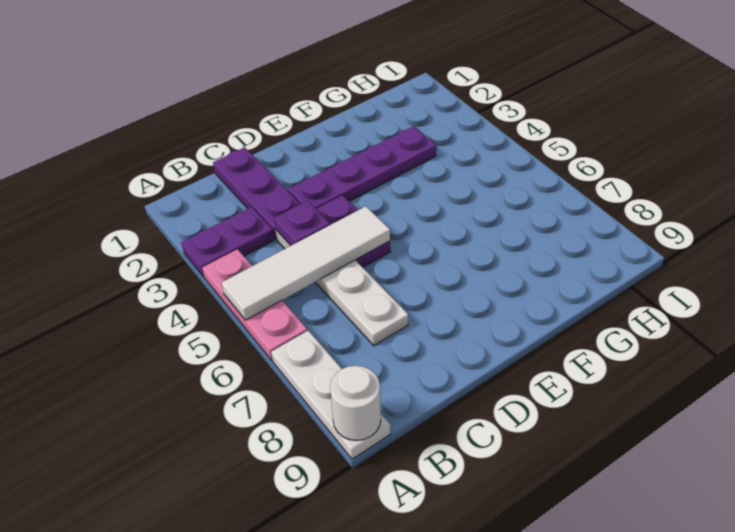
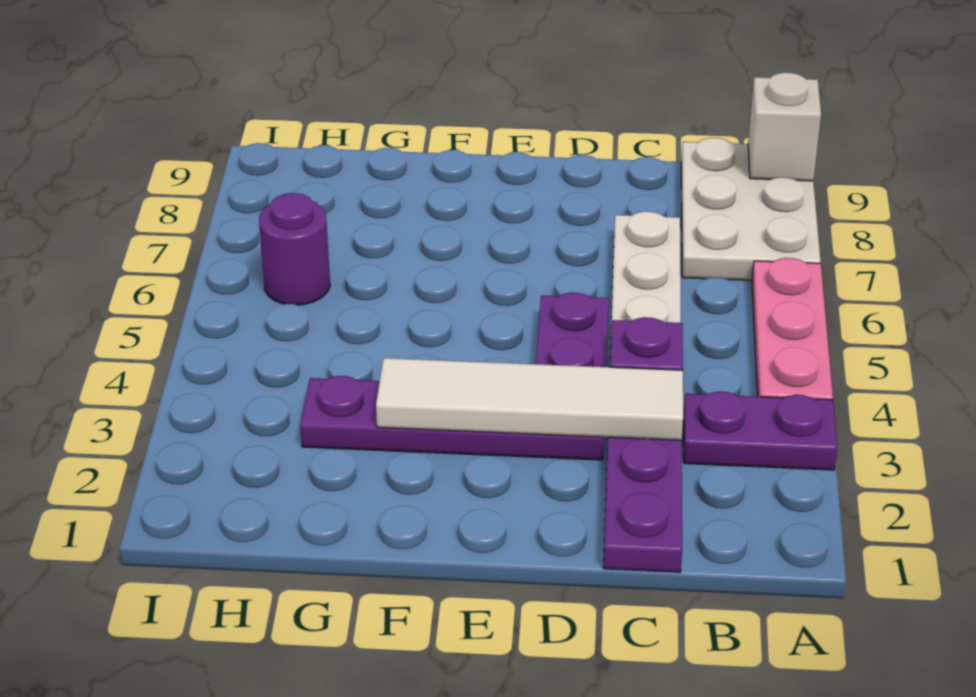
white tile A5:D5 level 2 -> white tile C3:F3 level 2
white plate A7:A9 level 1 -> white plate A7:B9 level 1
white round brick A9 level 2 -> white brick A9 level 2
none -> purple round brick H6 level 1

